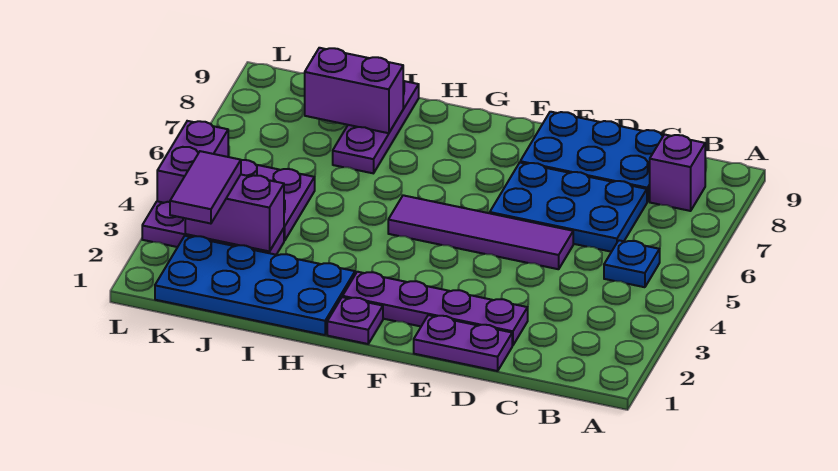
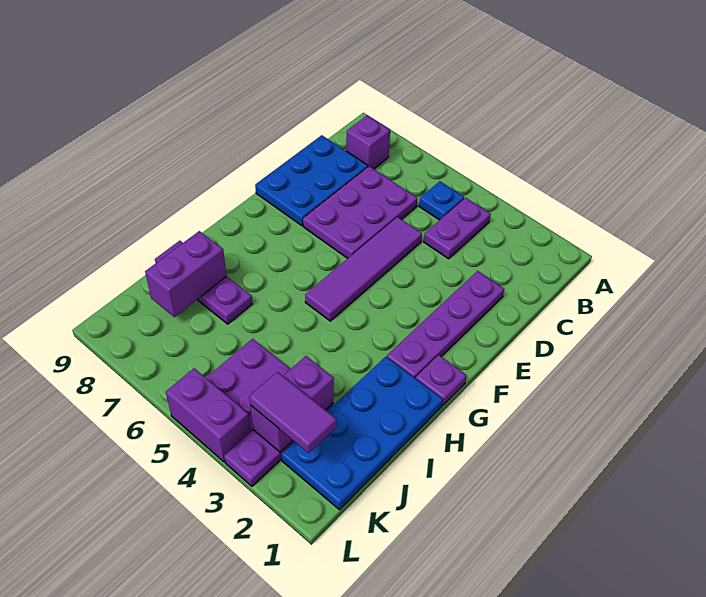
blue plate C6:E7 level 1 -> purple plate C6:E7 level 1
purple plate D1:E1 level 1 -> purple plate B4:C4 level 1

